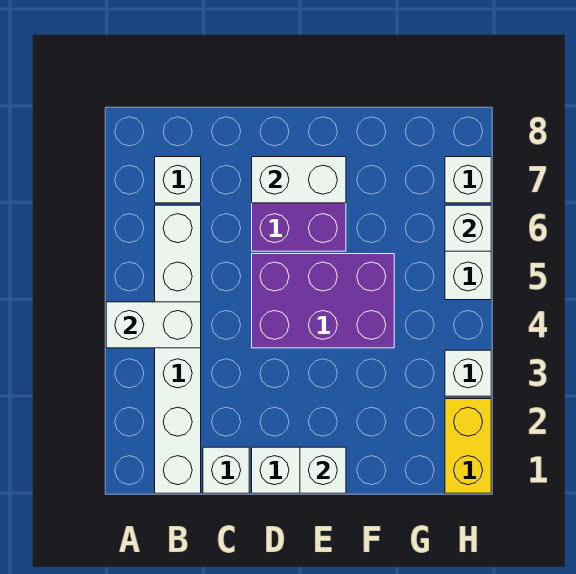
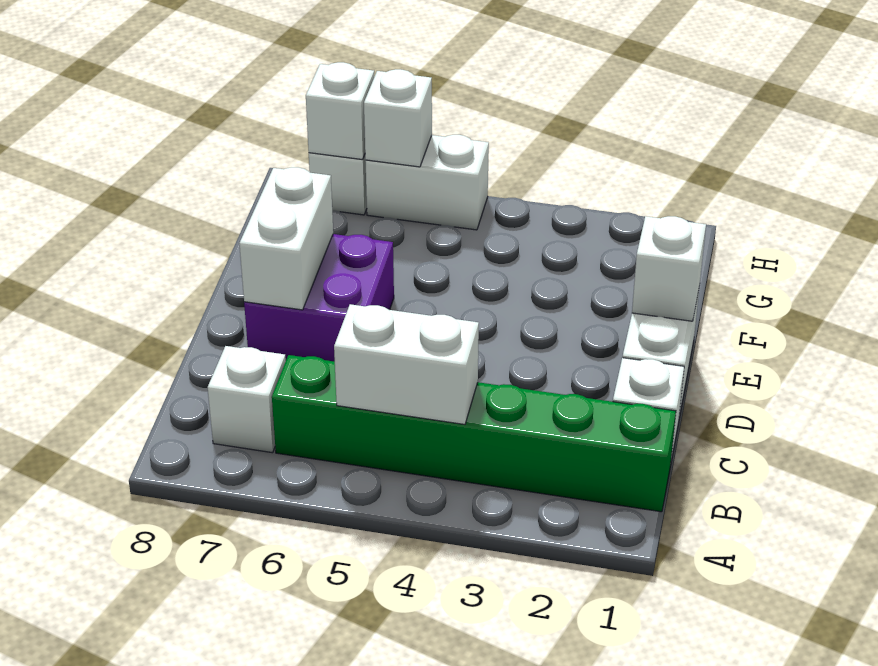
white brick A4:B4 level 2 -> white brick B4:B5 level 2
white brick B1:B6 level 1 -> green brick B1:B6 level 1
purple brick D4:F5 level 1 -> none
yellow brick H1:H2 level 1 -> none
white brick H3 level 1 -> white brick H7 level 2

